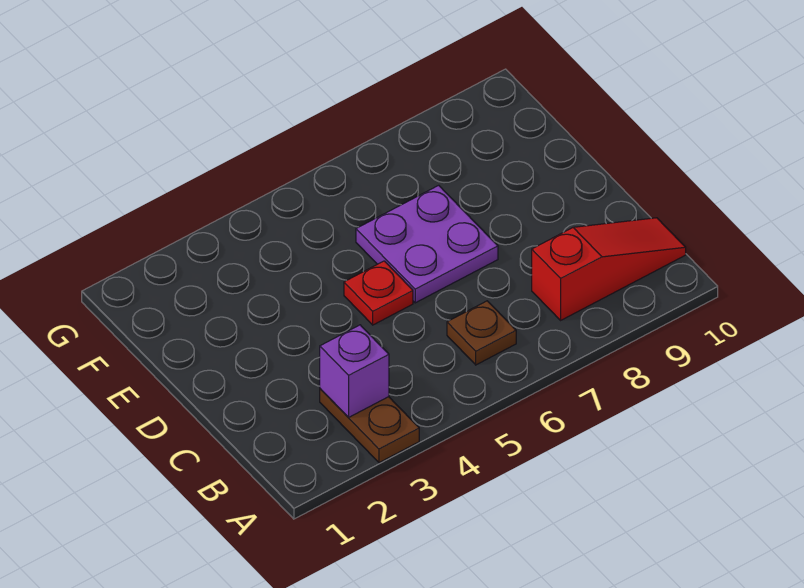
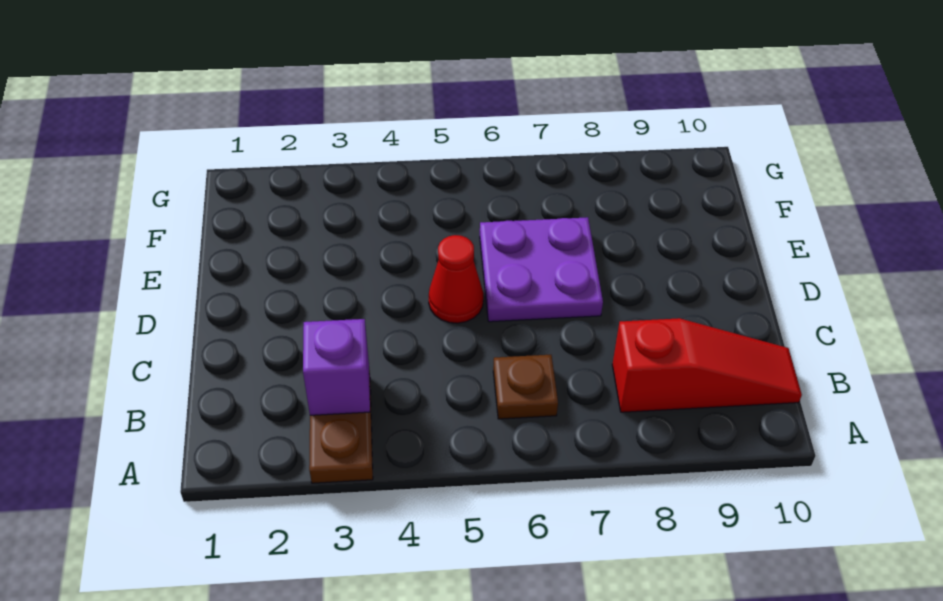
red plate D5 level 1 -> red cone D5 level 1

